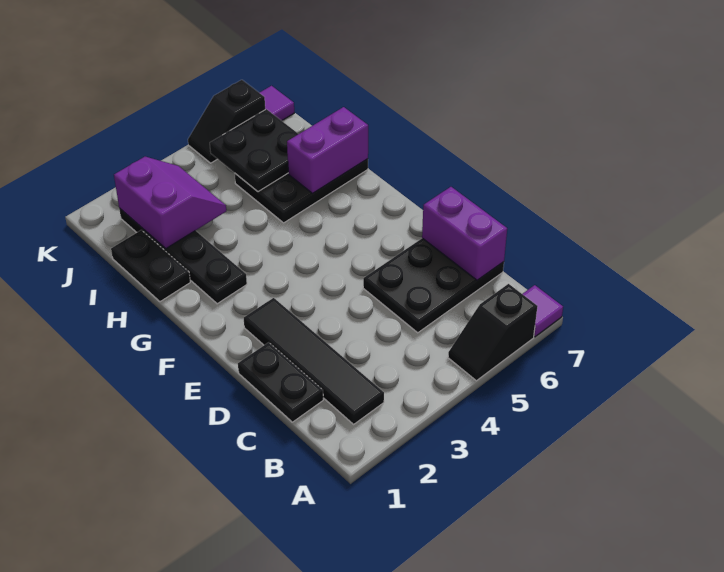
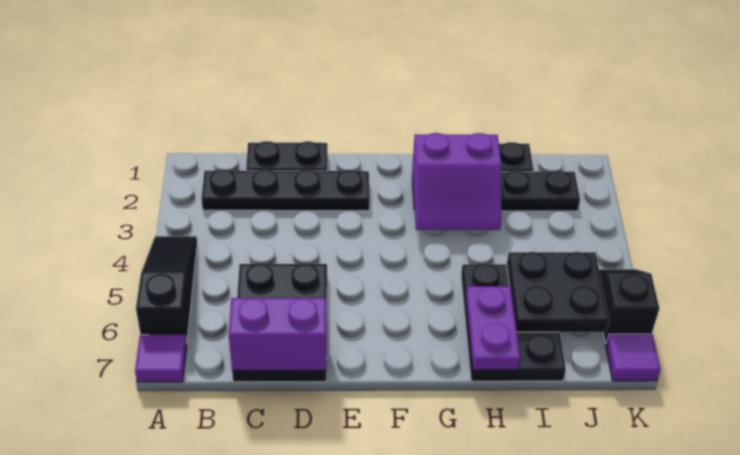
black slope A5:A6 level 1 top 6 -> black slope A4:A6 level 1 top 6
black tile B2:E2 level 1 -> black plate B2:E2 level 1
purple brick H6:H7 level 2 -> purple plate H6:H7 level 2
purple slope I2:J3 level 2 top 2 -> purple slope G2:H3 level 2 top 2

